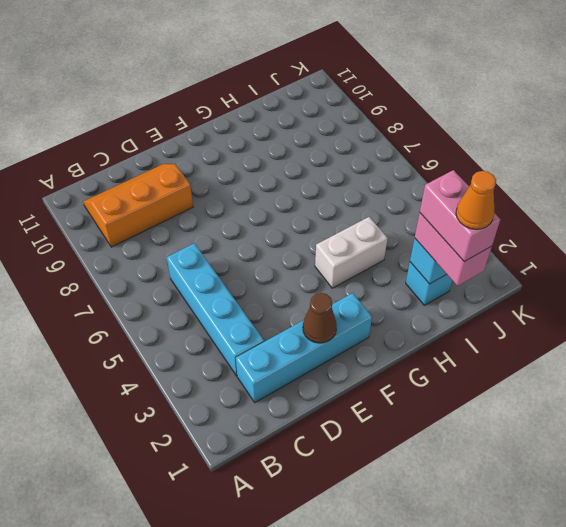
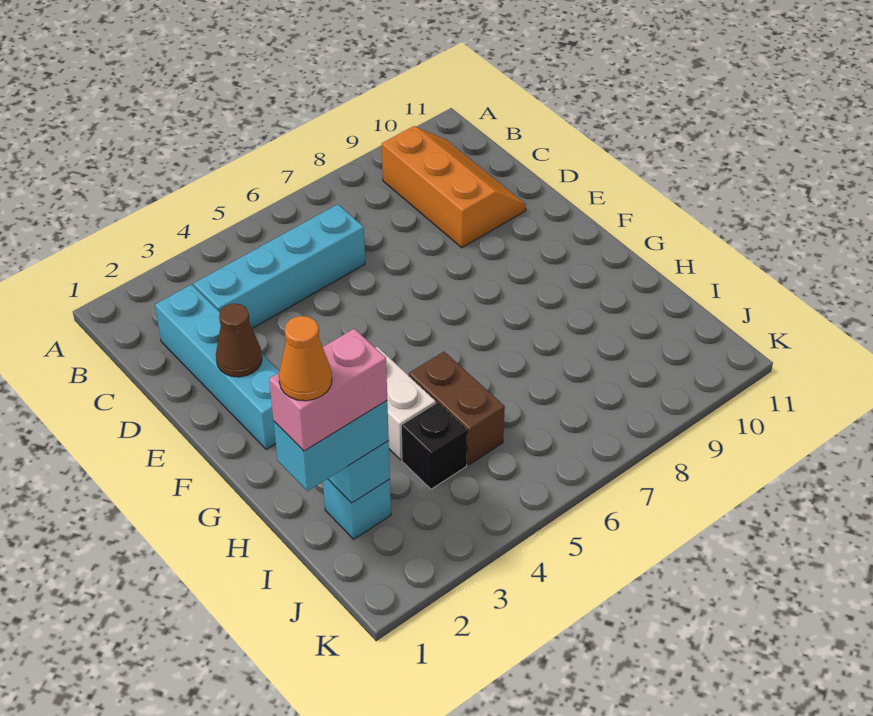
none -> brown brick H5:I5 level 1
pink brick I1:I2 level 3 -> cyan brick I1:I2 level 3
none -> black brick I4 level 1

